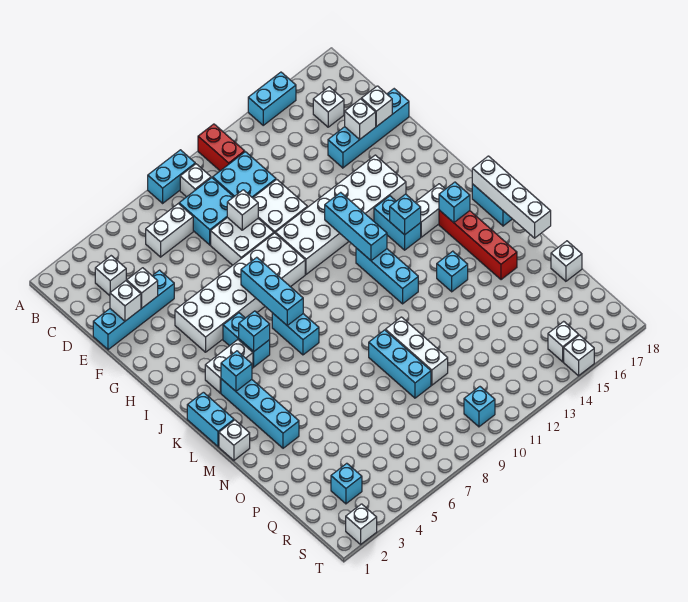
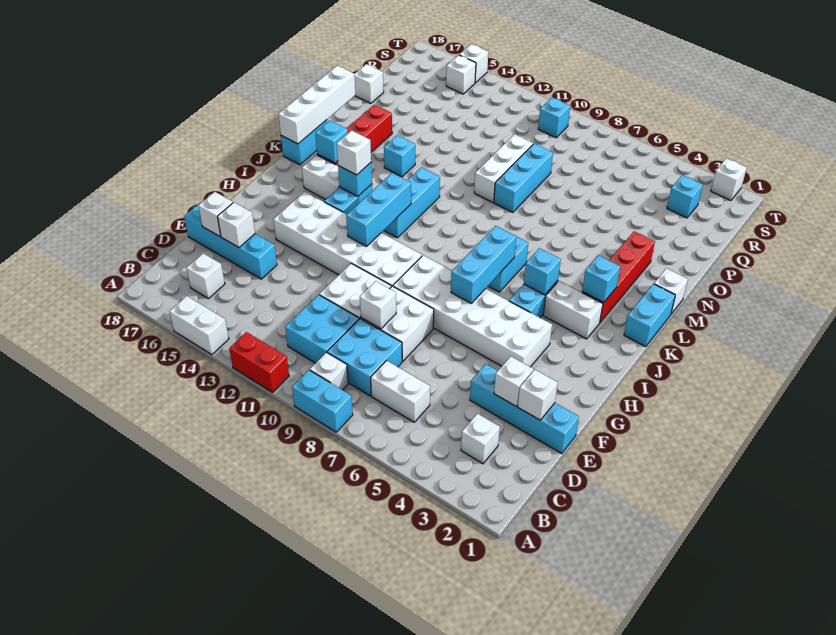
red brick A11:B11 level 1 -> red brick A11:A12 level 1
cyan brick A14:A15 level 1 -> white brick A14:A15 level 1
none -> white brick J14 level 3
cyan brick K3:N3 level 1 -> red brick K3:N3 level 1

